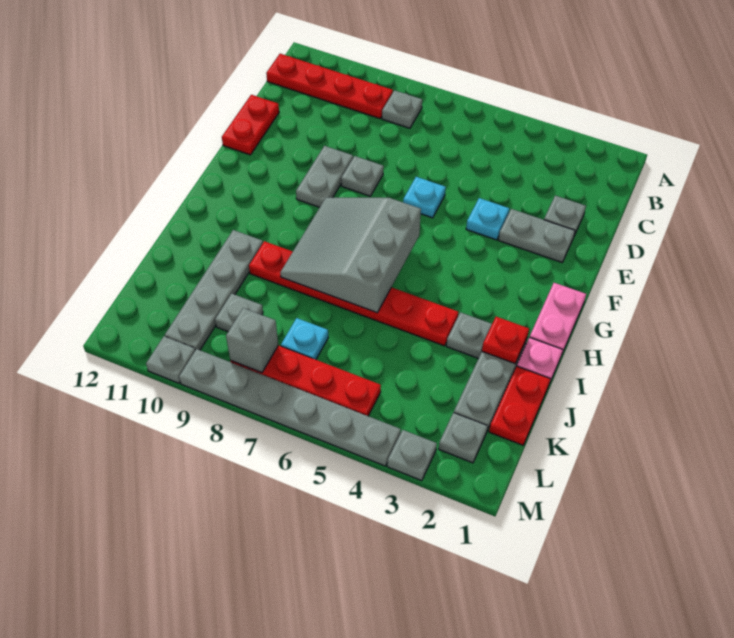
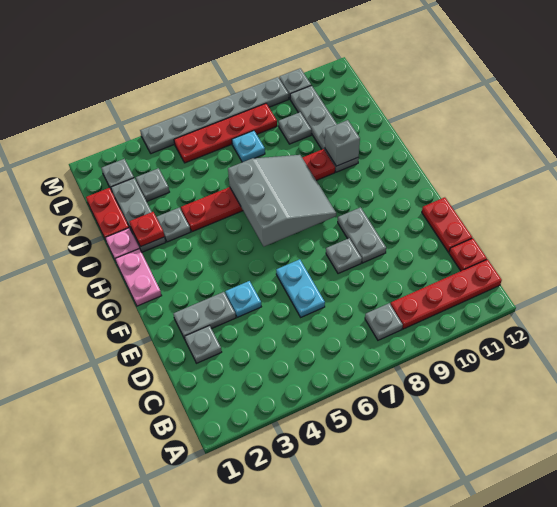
none -> red plate C12 level 1
cyan plate E6 level 1 -> cyan plate D6:E6 level 1
grey brick L8 level 2 -> grey brick I10 level 2
grey plate M3 level 1 -> grey plate K3 level 1

